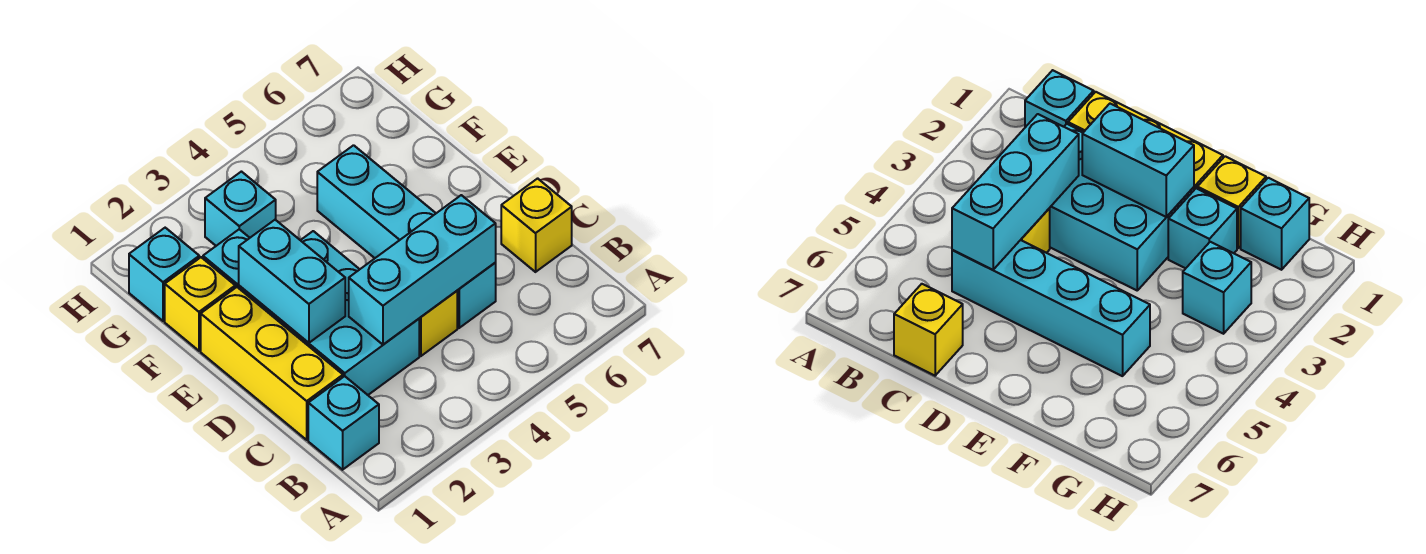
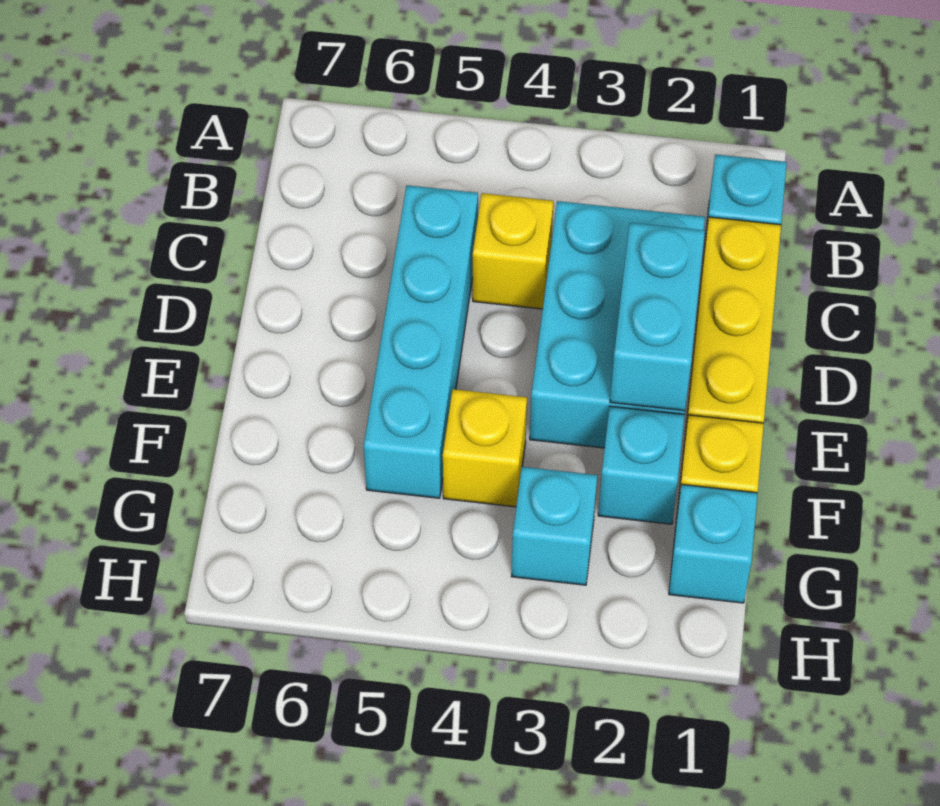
cyan brick C3:C5 level 2 -> none
yellow brick C7 level 1 -> yellow brick F4 level 1

